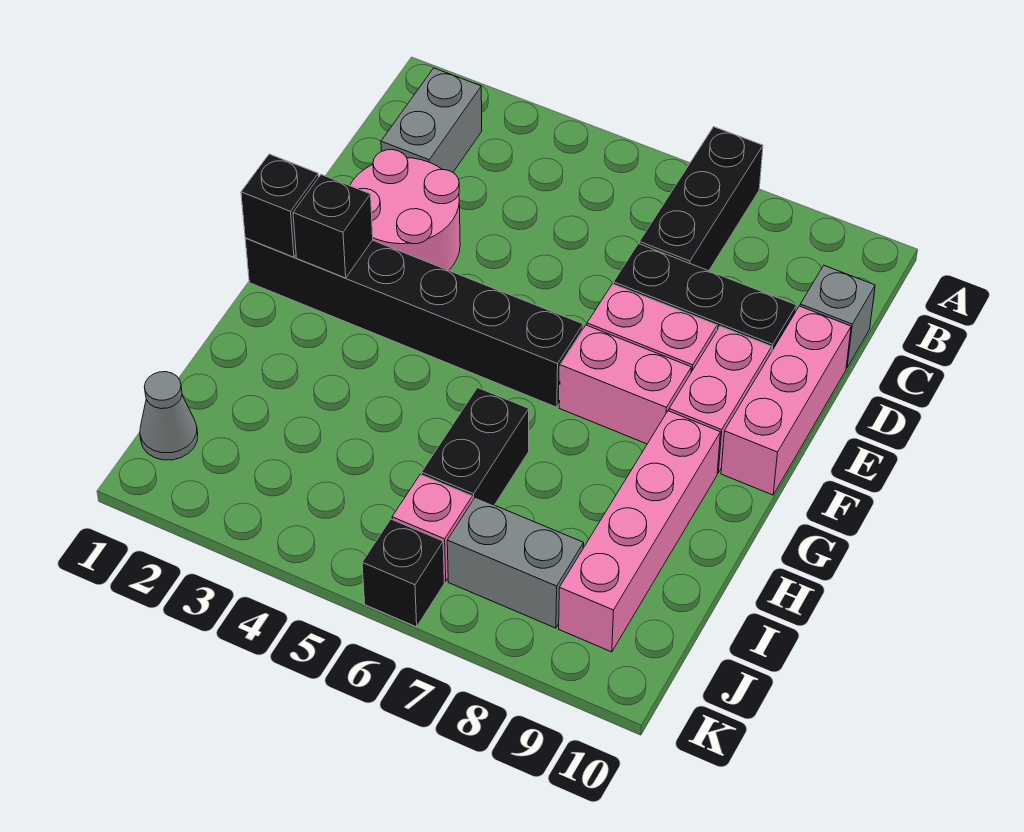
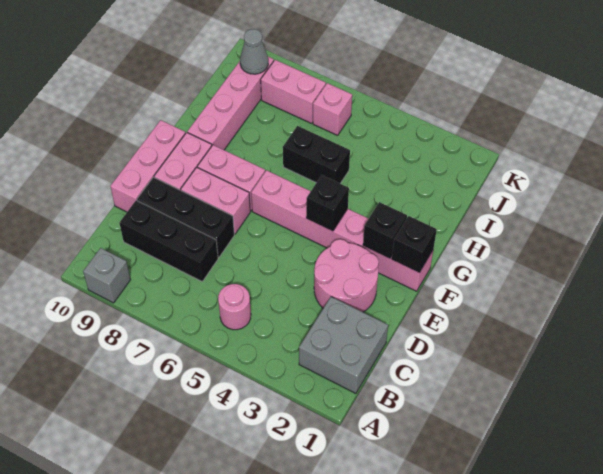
black brick A7:C7 level 1 -> black brick C7:C9 level 1
grey brick B2:C2 level 1 -> grey brick B1:C2 level 1
none -> pink round brick B5 level 1
grey brick C10 level 1 -> grey brick A9 level 1
black brick F1:F6 level 1 -> pink brick F1:F6 level 1
black brick H6:I6 level 1 -> black brick H5:H6 level 1
grey cone J1 level 1 -> grey cone J9 level 2
grey brick J7:J8 level 1 -> pink brick J7:J8 level 1
black brick K6 level 1 -> black brick F4 level 2

